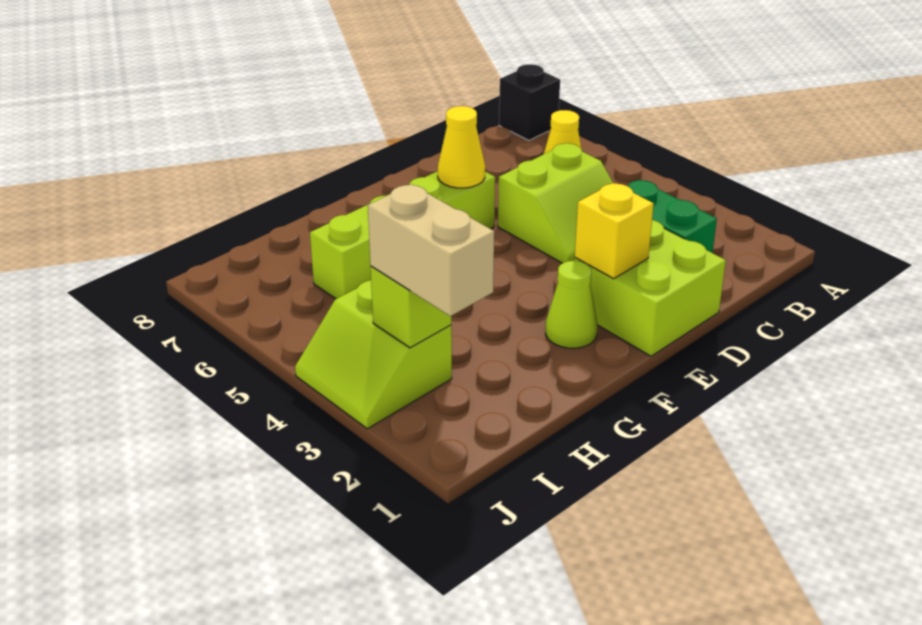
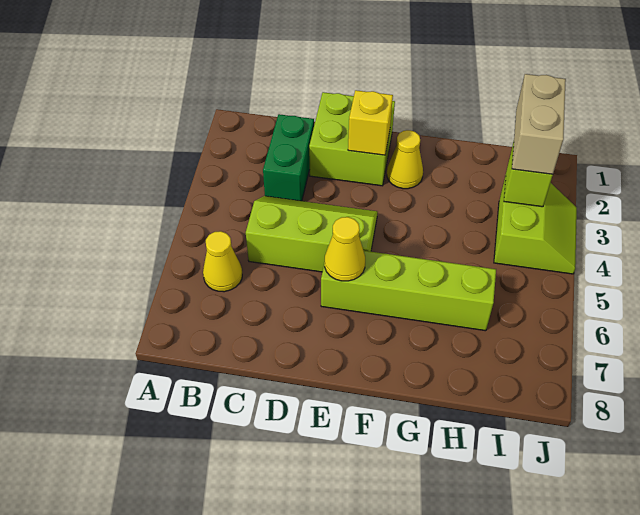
black brick A8 level 1 -> none
lime slope C4:D5 level 1 top 5 -> lime slope C4:E5 level 1 top 5
lime cone F2 level 1 -> yellow cone F2 level 1

